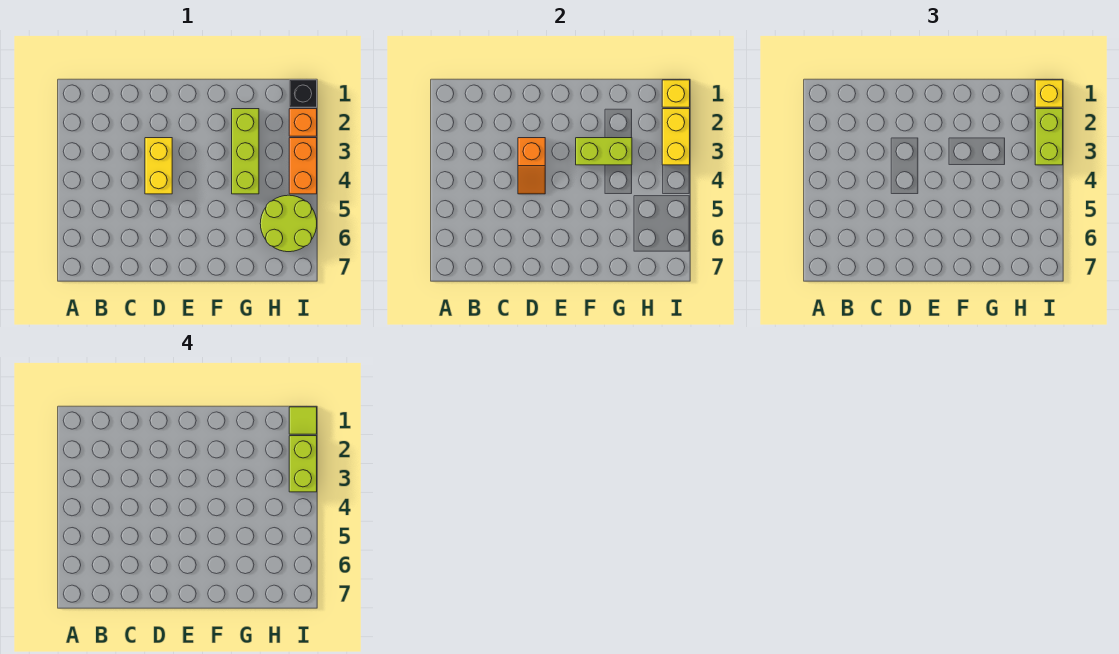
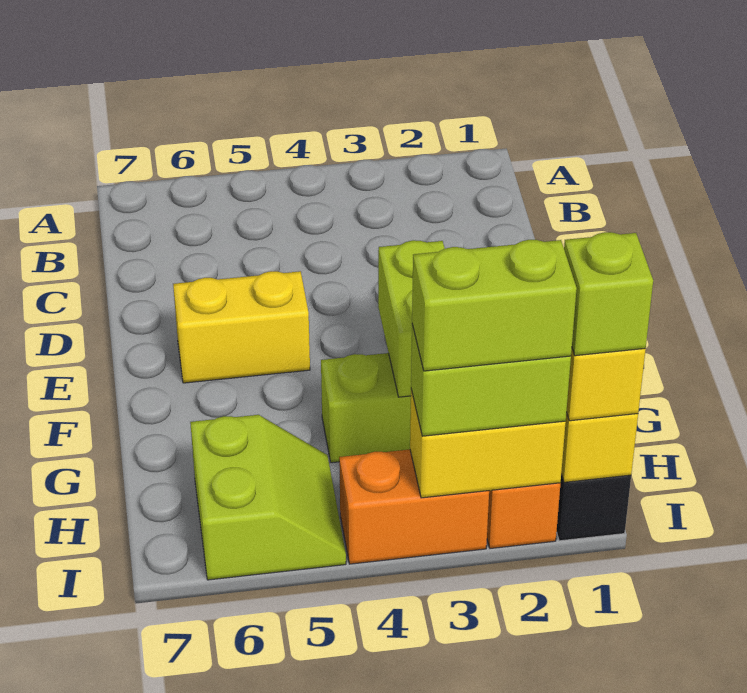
yellow brick D3:D4 level 1 -> yellow brick E5:E6 level 1
orange slope D3:D4 level 2 top 3 -> none
lime round brick H5:I6 level 1 -> lime slope H5:I6 level 1 top 6
lime tile I1 level 4 -> lime brick I1 level 4

